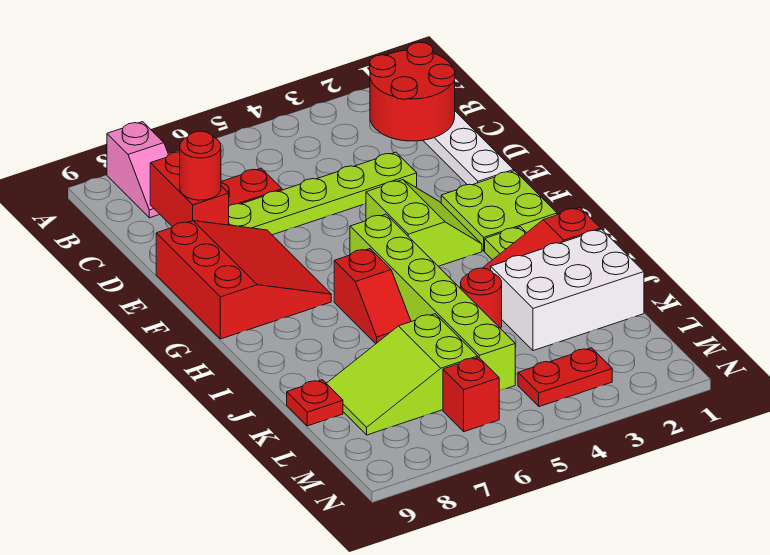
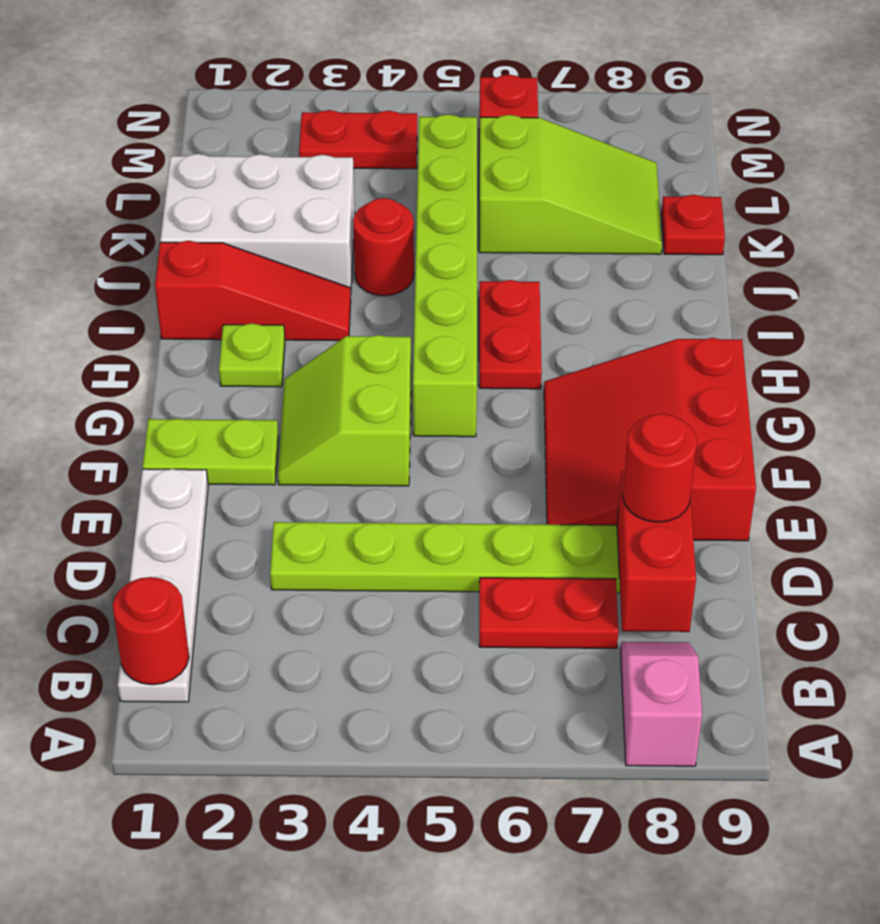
red round brick B1:C2 level 2 -> red round brick B1 level 2
lime plate F1:G2 level 1 -> lime plate F1:F2 level 1
red slope H6:I6 level 1 top H -> red plate H6:I6 level 1

